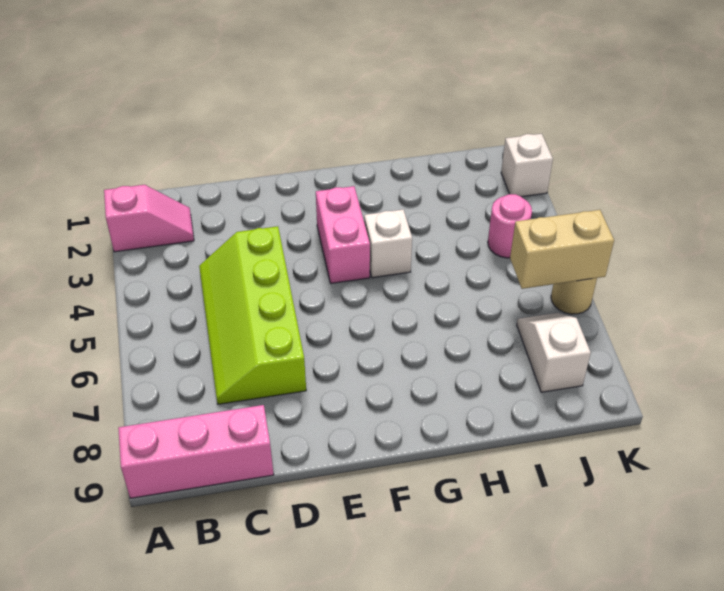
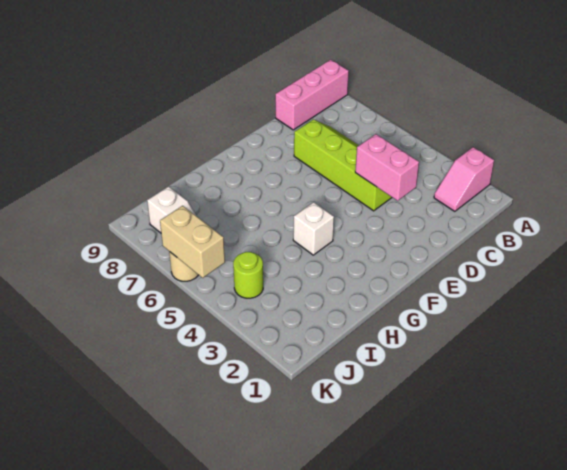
pink brick F3:F4 level 1 -> pink brick D3:D4 level 2
pink round brick J4 level 1 -> lime round brick J4 level 1
tan brick J6:K6 level 2 -> tan brick K5:K6 level 2
white brick K2 level 1 -> none

